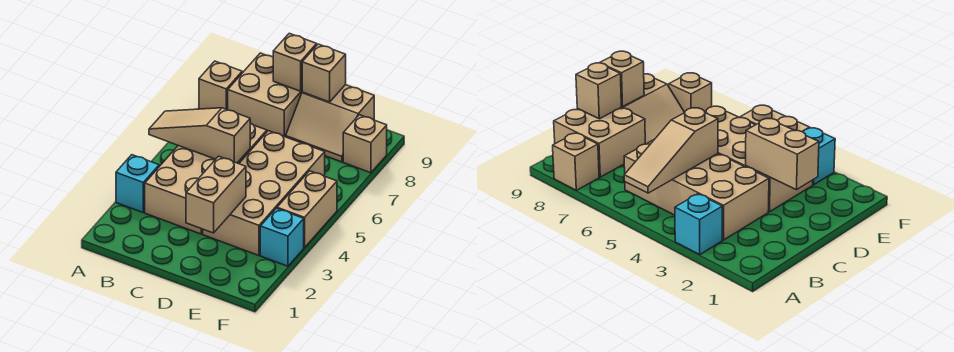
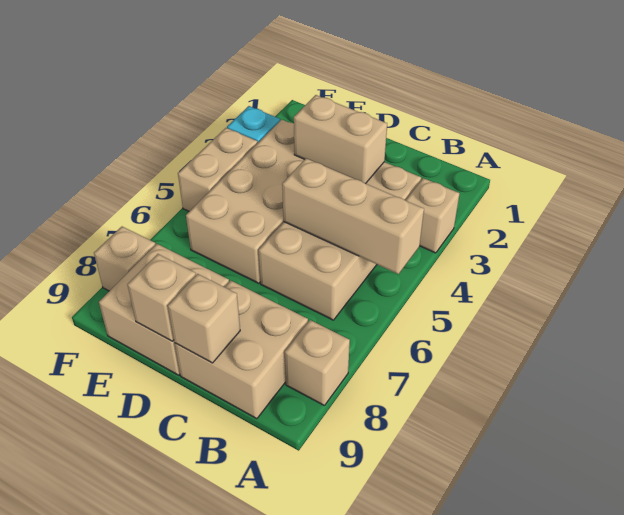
cyan brick A3 level 1 -> tan brick A3 level 1
tan slope A5:C5 level 2 top C -> tan brick A5:C5 level 2
tan brick D2:D3 level 2 -> tan brick C3:D3 level 2
tan slope D8:E9 level 1 top 9 -> tan brick D8:E9 level 1

